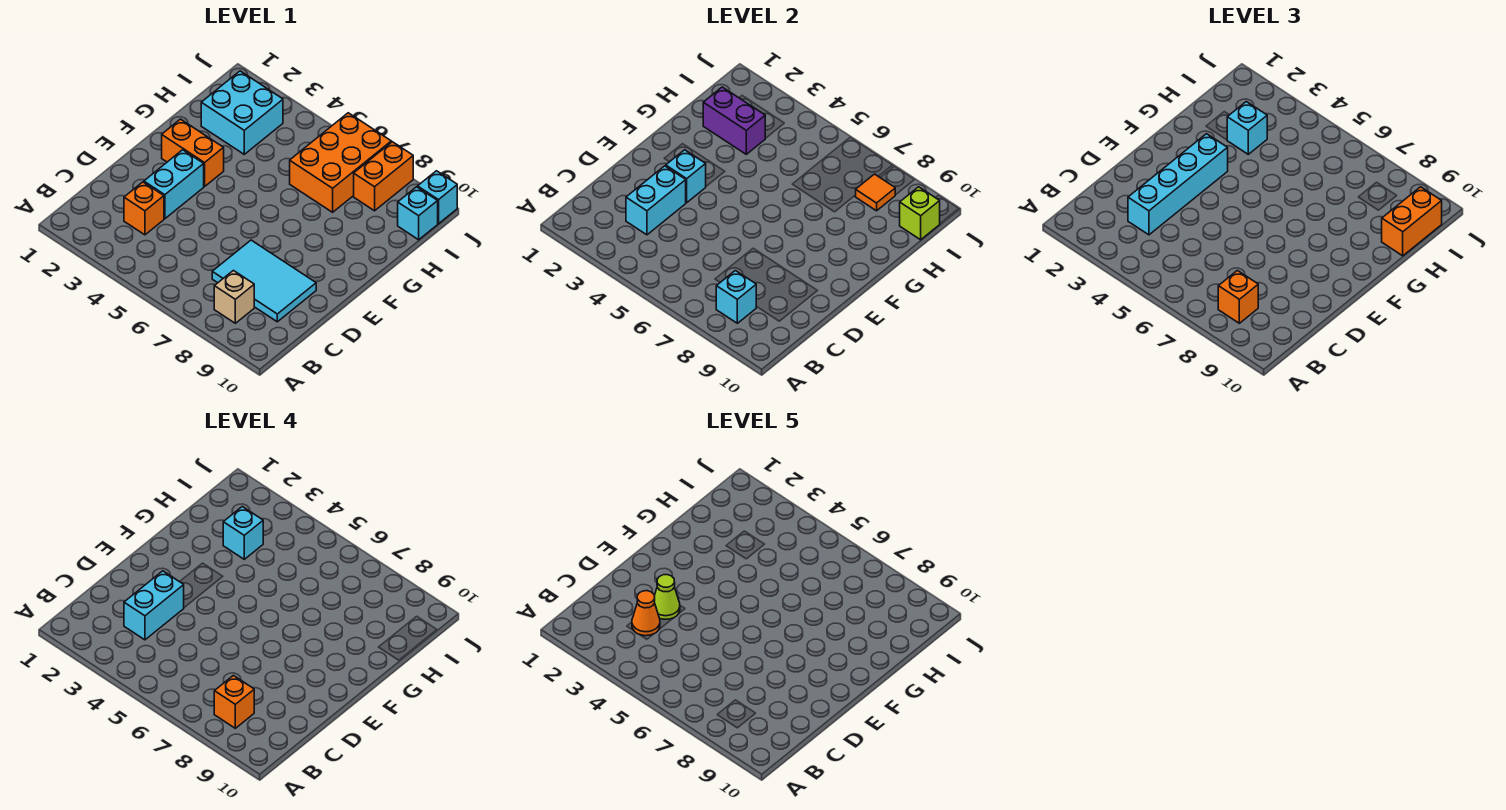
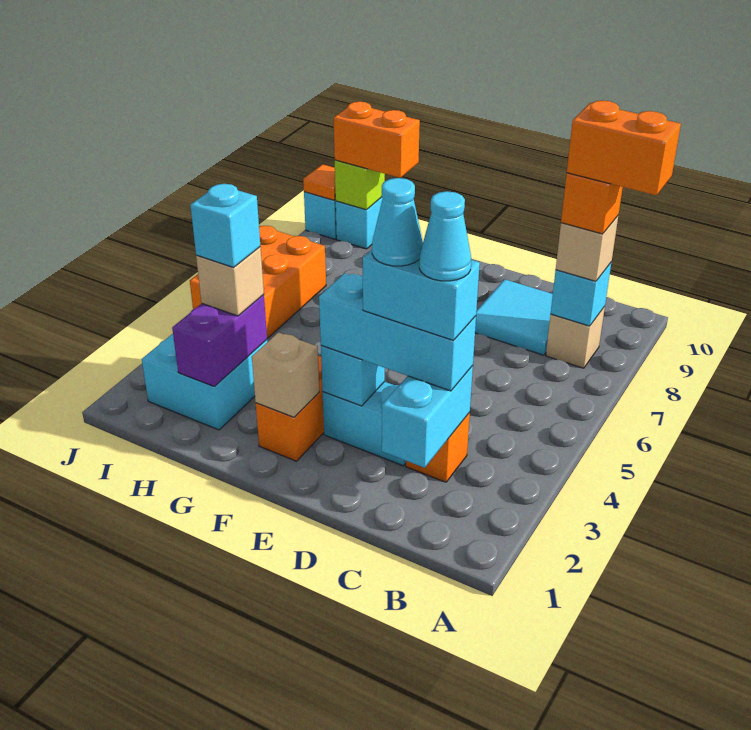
orange brick B8 level 3 -> tan brick B8 level 3
cyan brick C3:D3 level 2 -> cyan brick C2:C3 level 2
cyan brick C3:F3 level 3 -> cyan brick C3:E3 level 3
orange cone C3 level 5 -> cyan cone C3 level 5
cyan tile C7:D9 level 1 -> cyan tile C8:D9 level 1
lime cone D3 level 5 -> cyan cone D3 level 5
none -> tan brick F2 level 2
cyan brick H3 level 3 -> tan brick H3 level 3
orange brick H6:J7 level 1 -> orange brick I5:J7 level 1
orange brick I8:J8 level 1 -> orange brick A8:B8 level 5
orange tile I8 level 2 -> orange tile J10 level 2

